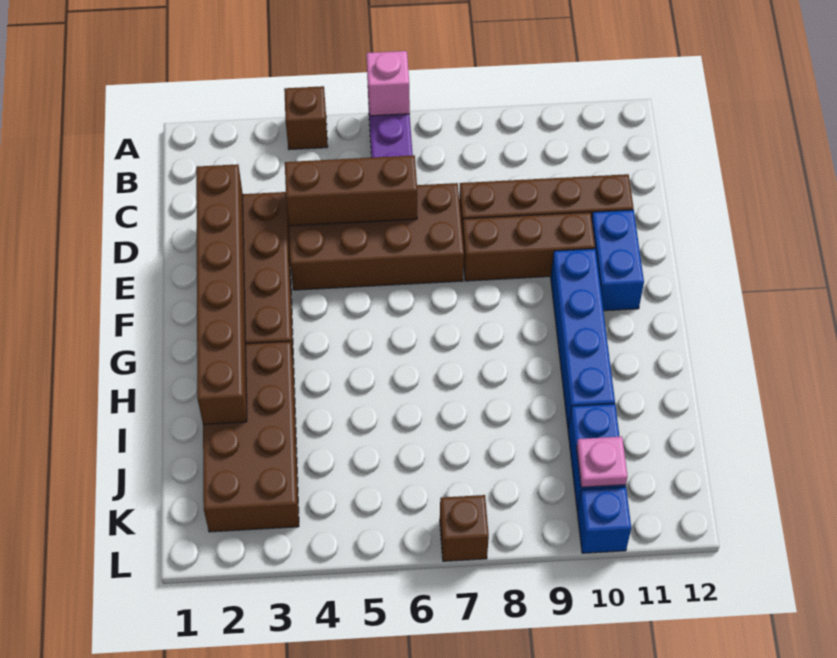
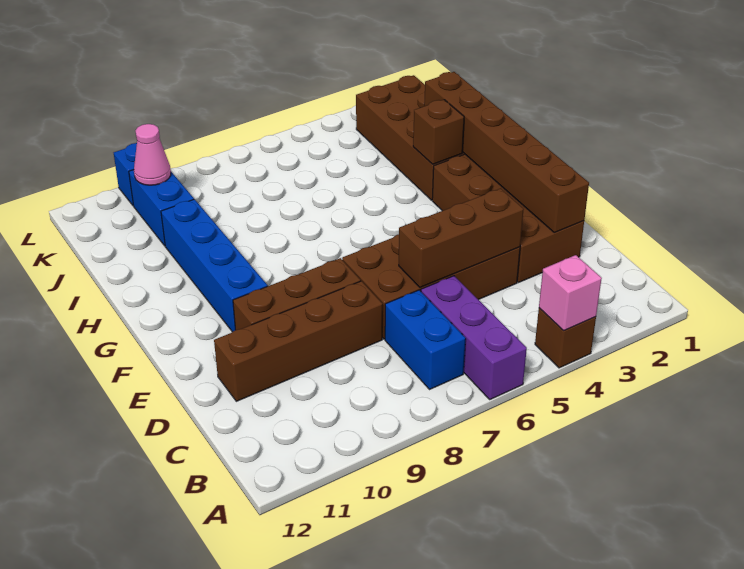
pink brick A6 level 2 -> pink brick A4 level 2
blue brick E11:F11 level 1 -> blue brick B7:C7 level 1
pink plate K10 level 2 -> pink cone K10 level 2
brown brick L7 level 1 -> brown brick H3 level 2

